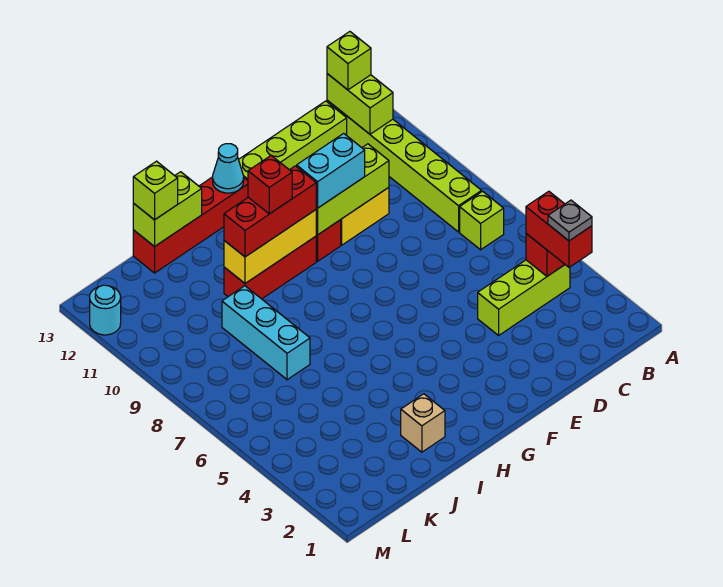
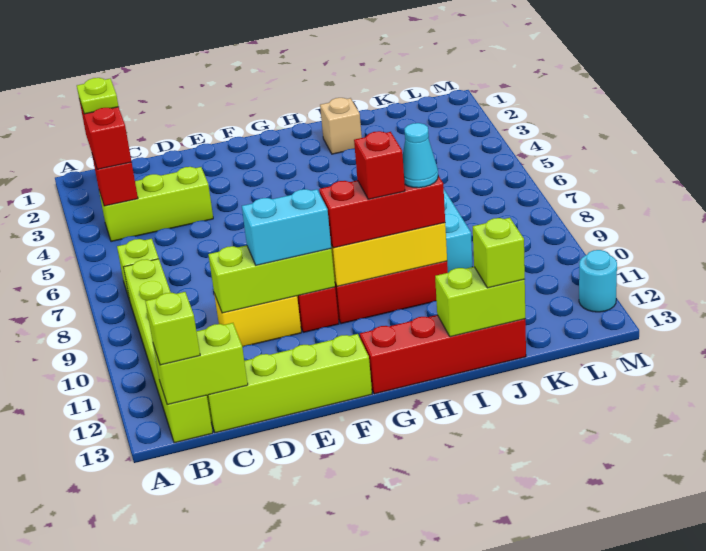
grey plate B3 level 4 -> lime plate B3 level 4
lime brick B12:B13 level 2 -> lime brick B13:C13 level 2
cyan cone G13 level 2 -> cyan cone I10 level 4

